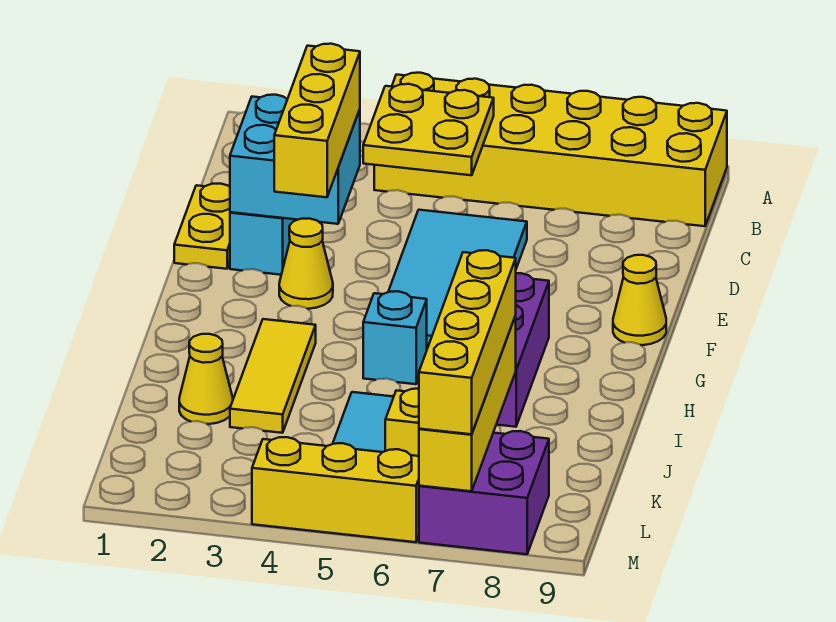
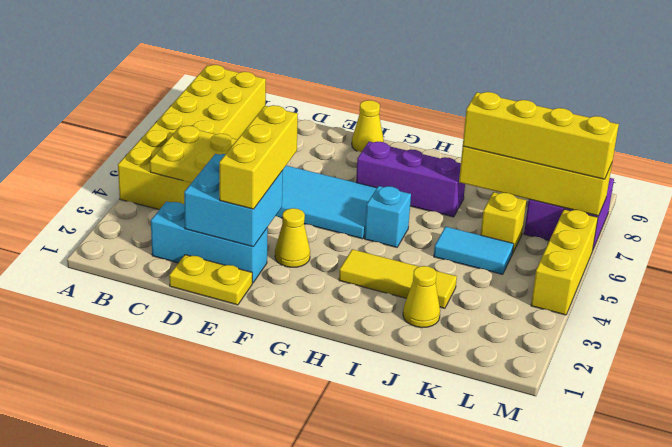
yellow brick D3:F3 level 3 -> yellow brick E2:E4 level 3

